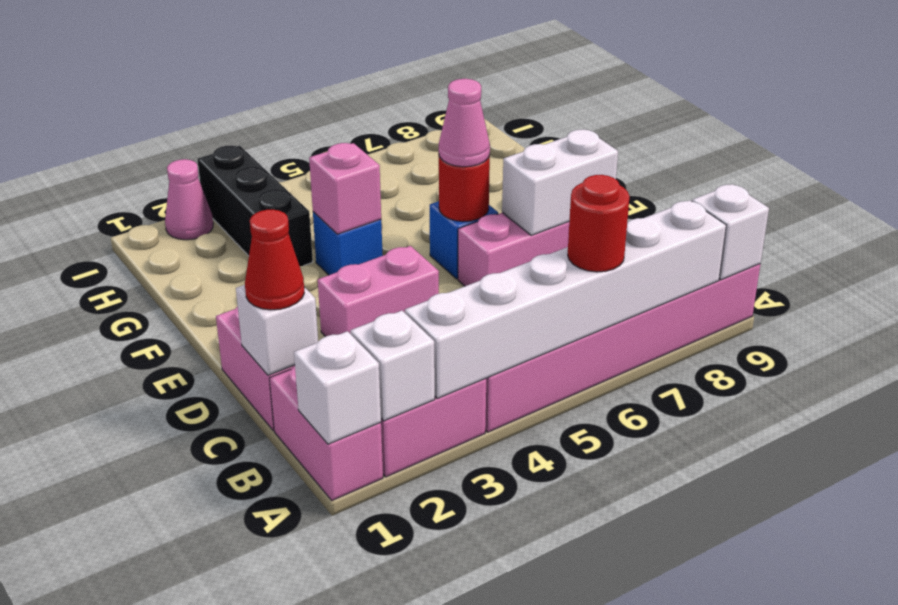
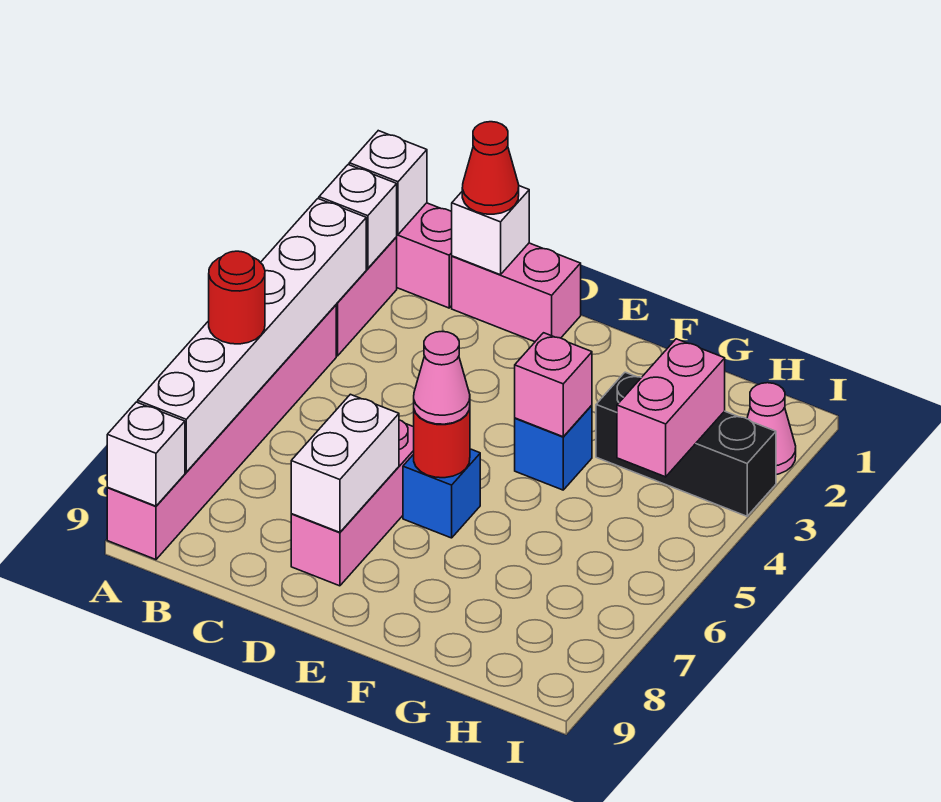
pink brick D3:D4 level 1 -> pink brick H3:H4 level 2

